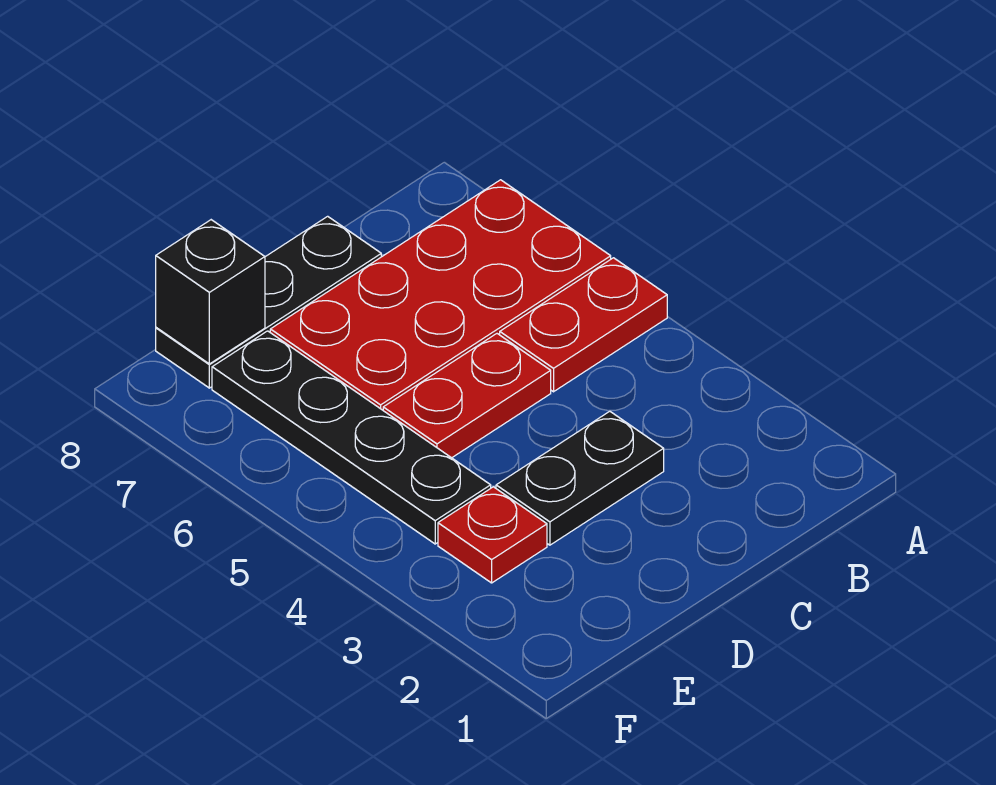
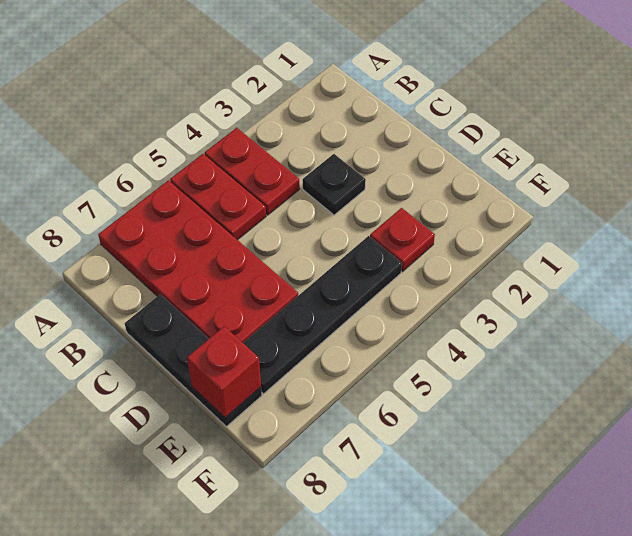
black plate C3:D3 level 1 -> black plate C3 level 1
red plate C5:D5 level 1 -> red plate A4:B4 level 1
black brick E8 level 2 -> red brick E8 level 2

